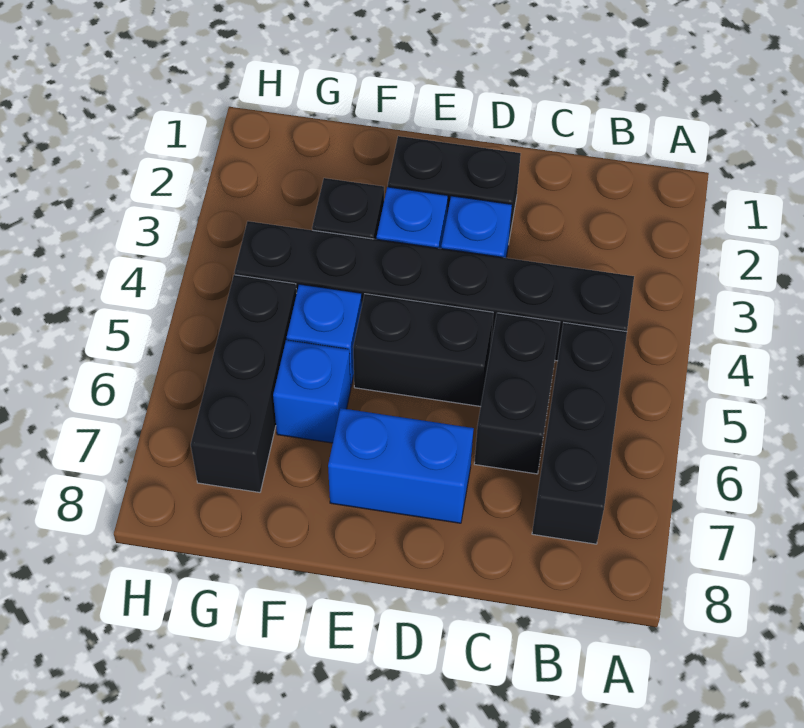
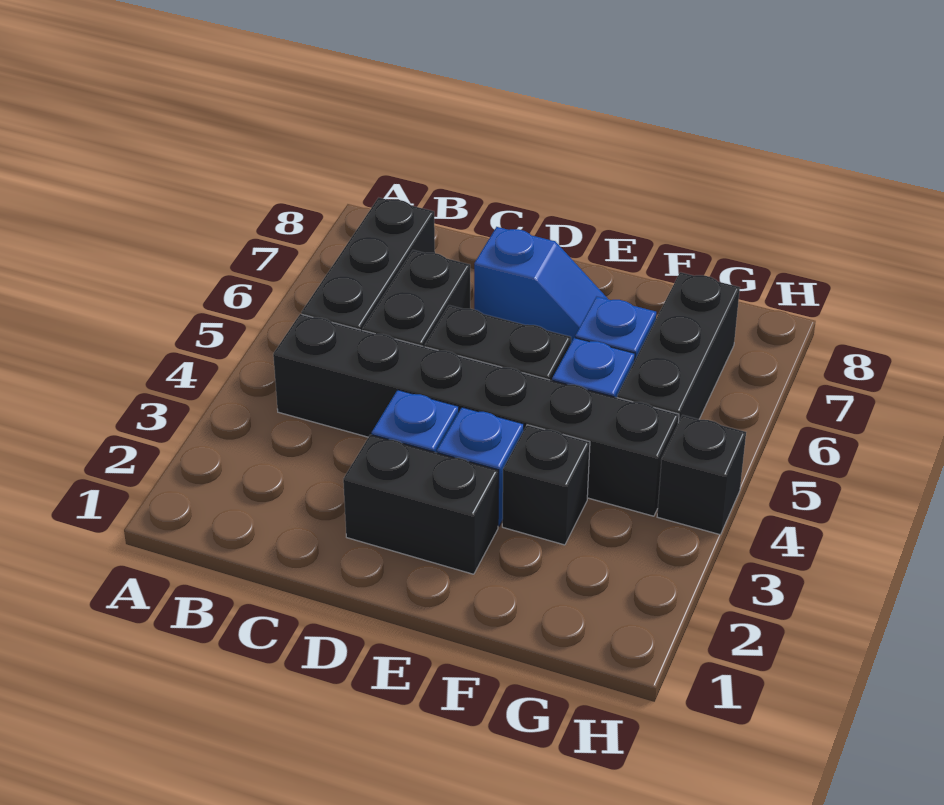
blue brick D7:E7 level 1 -> blue slope D7:E7 level 1 top D
none -> black brick H4 level 1

